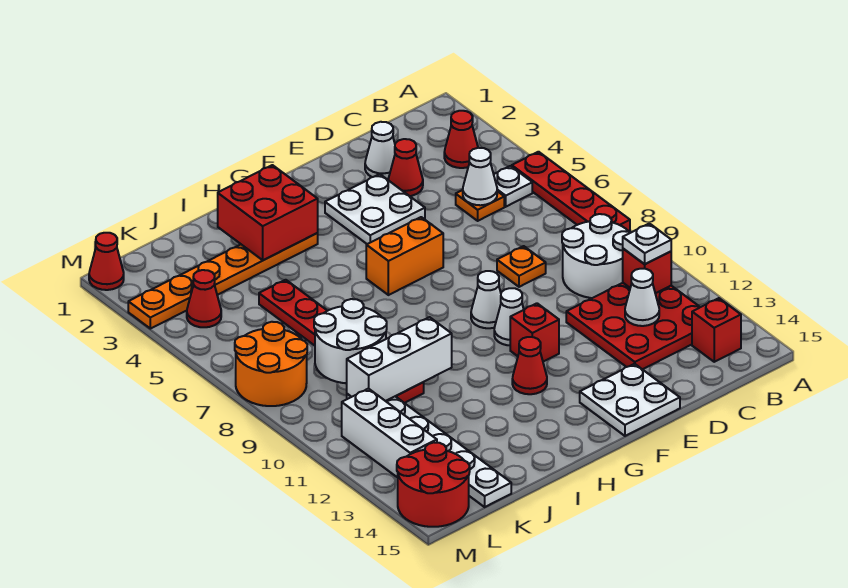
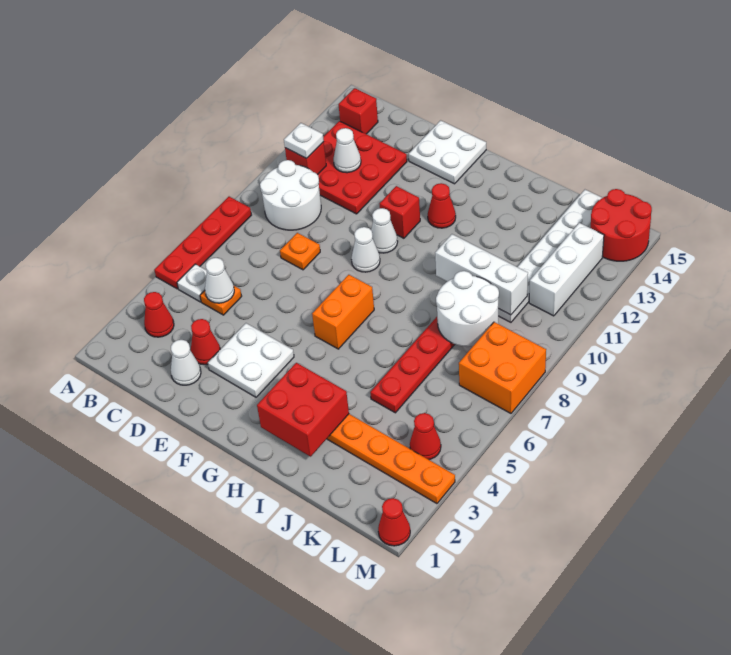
orange brick F6:G6 level 1 -> orange brick G6:G7 level 1
orange round brick L7:M8 level 1 -> orange brick L7:M8 level 1

